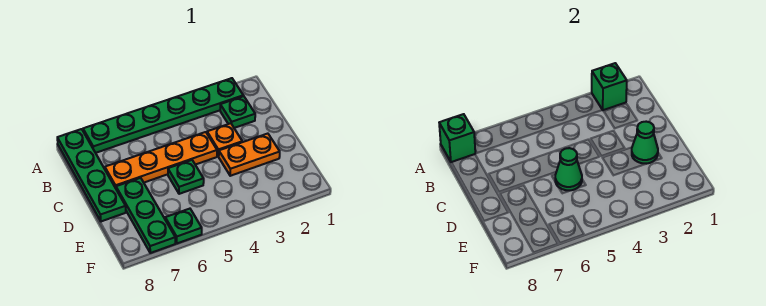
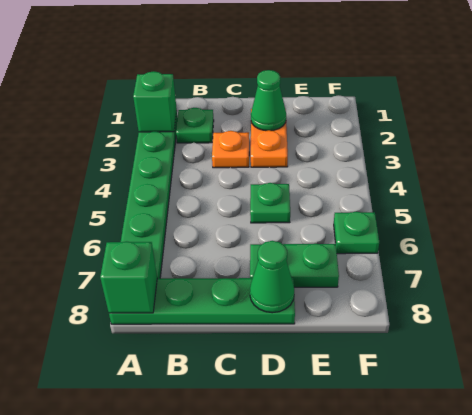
orange plate C4:C7 level 1 -> none
green cone D5 level 2 -> green cone D8 level 2
green plate D7:F7 level 1 -> green plate D7:E7 level 1

